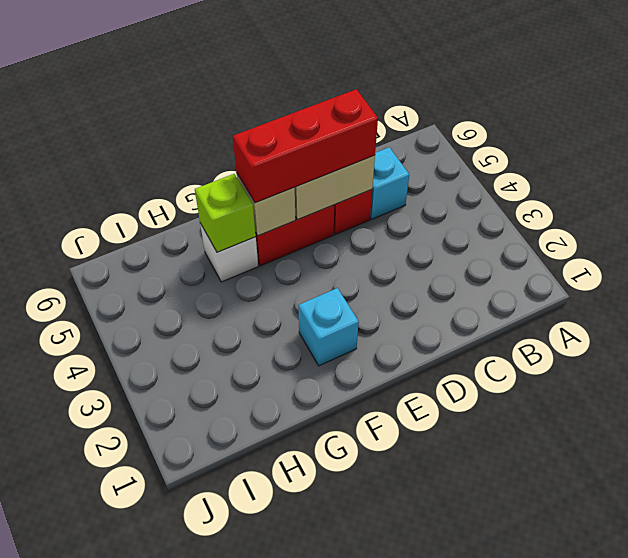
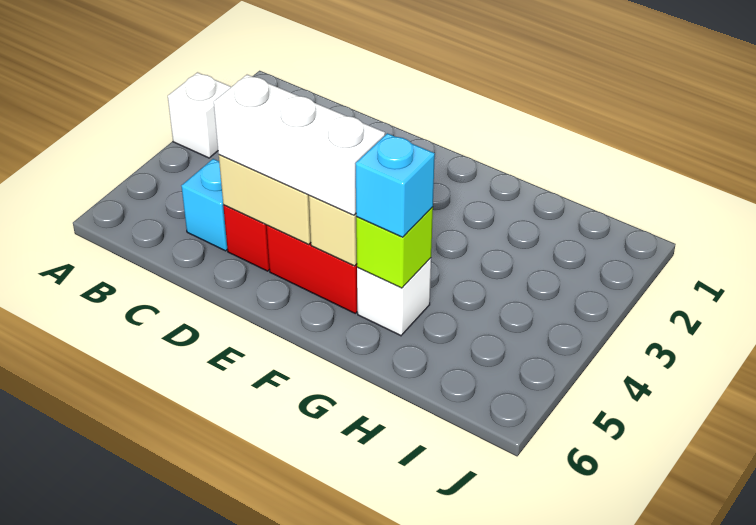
none -> white brick A3 level 1
red brick D5:F5 level 3 -> white brick D5:F5 level 3
cyan brick F2 level 1 -> cyan brick G5 level 3

